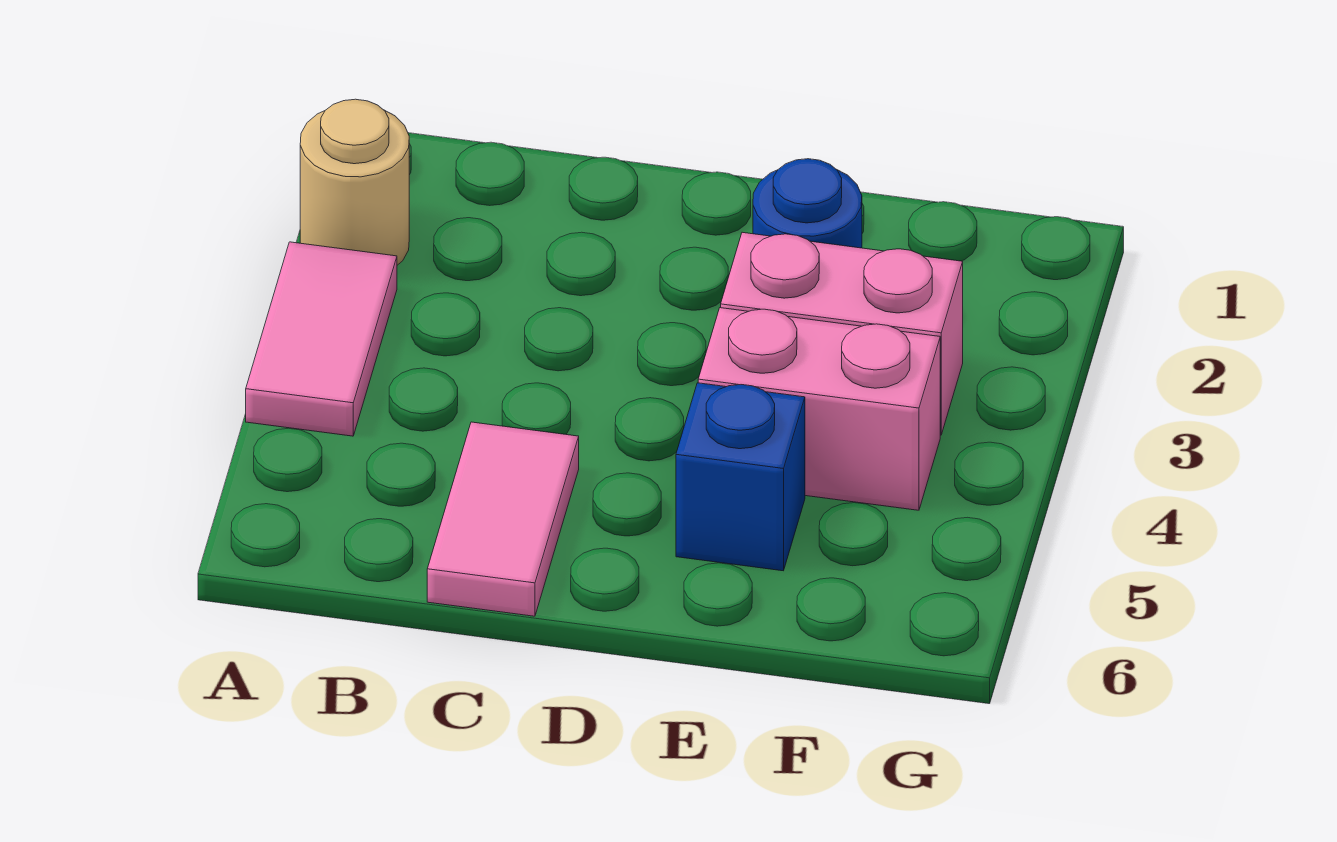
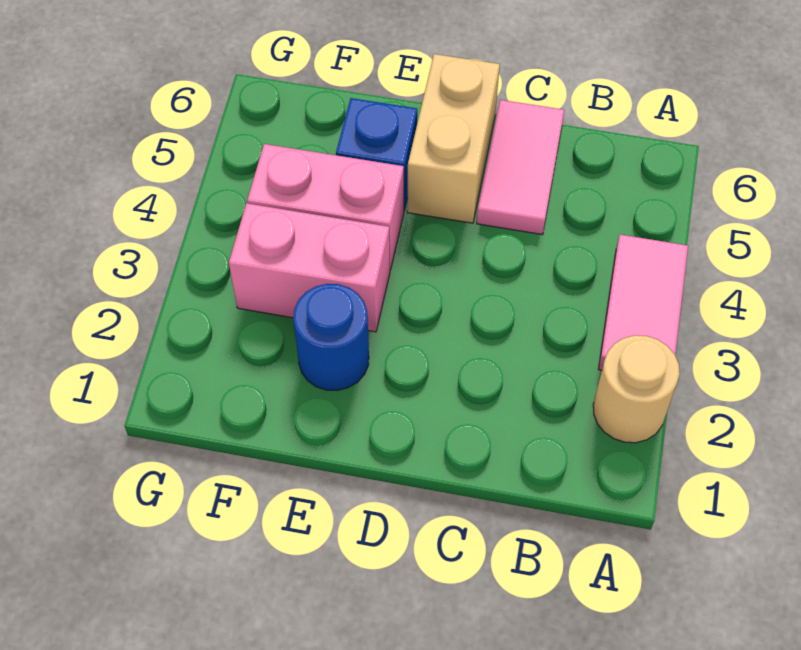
none -> tan brick D5:D6 level 1

